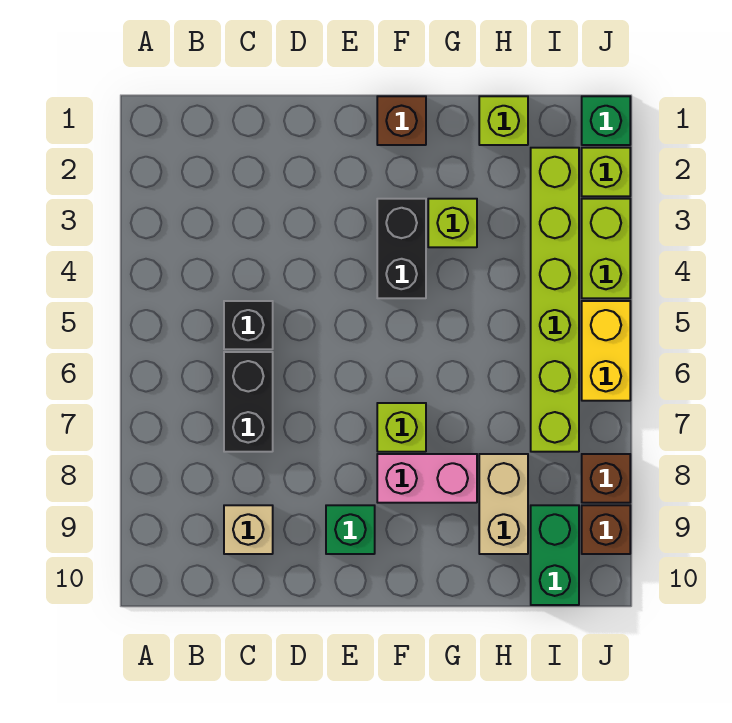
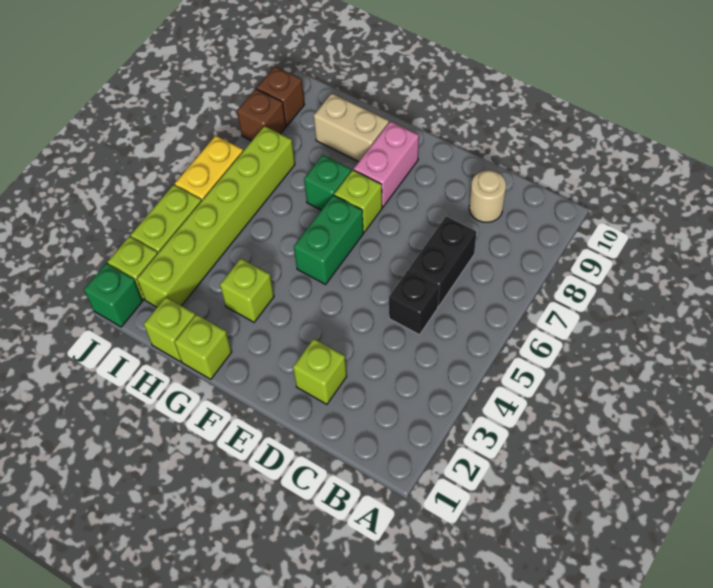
tan brick C9 level 1 -> tan round brick C9 level 1
none -> lime brick D2 level 1
green brick E9 level 1 -> green brick G7 level 1
brown brick F1 level 1 -> none
black brick F3:F4 level 1 -> none
pink brick F8:G8 level 1 -> pink brick F8:F9 level 1
none -> lime brick G1 level 1
tan brick H8:H9 level 1 -> tan brick G9:H9 level 1
green brick I9:I10 level 1 -> green brick F5:F6 level 1

